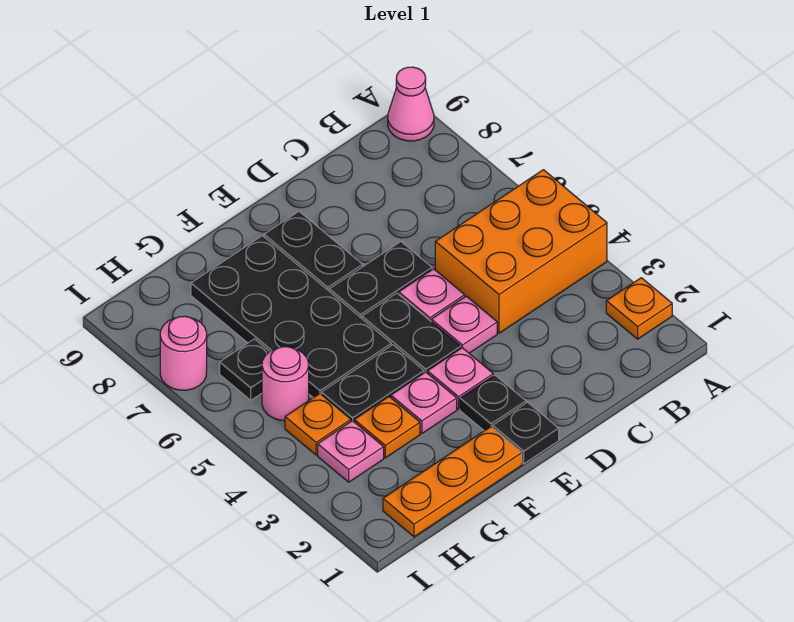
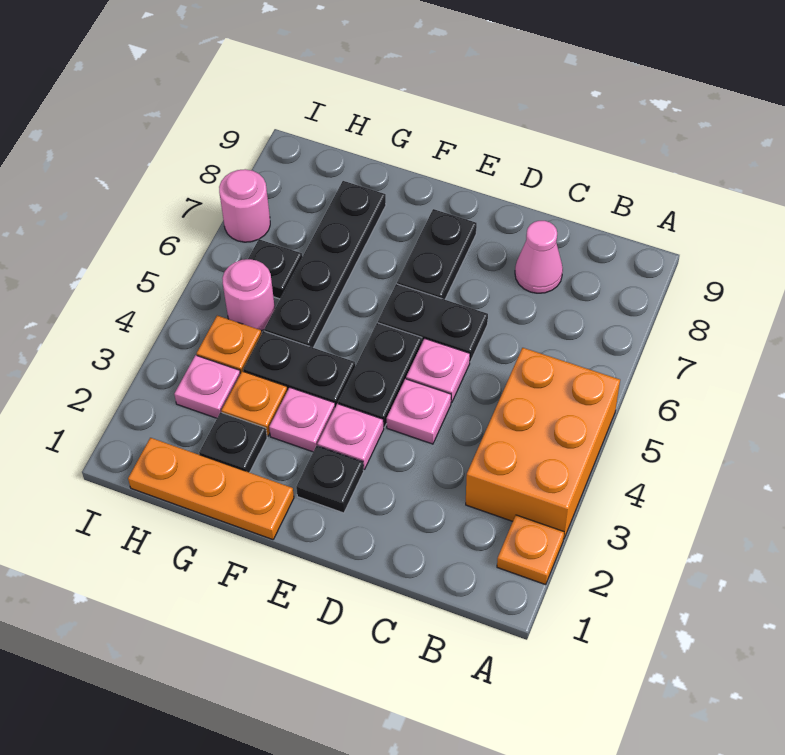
orange brick A4:C5 level 1 -> orange brick A3:B5 level 1
pink cone A9 level 1 -> pink cone C8 level 1
black plate E1 level 1 -> black plate G2 level 1
black plate F5:G8 level 1 -> black plate G5:G8 level 1

